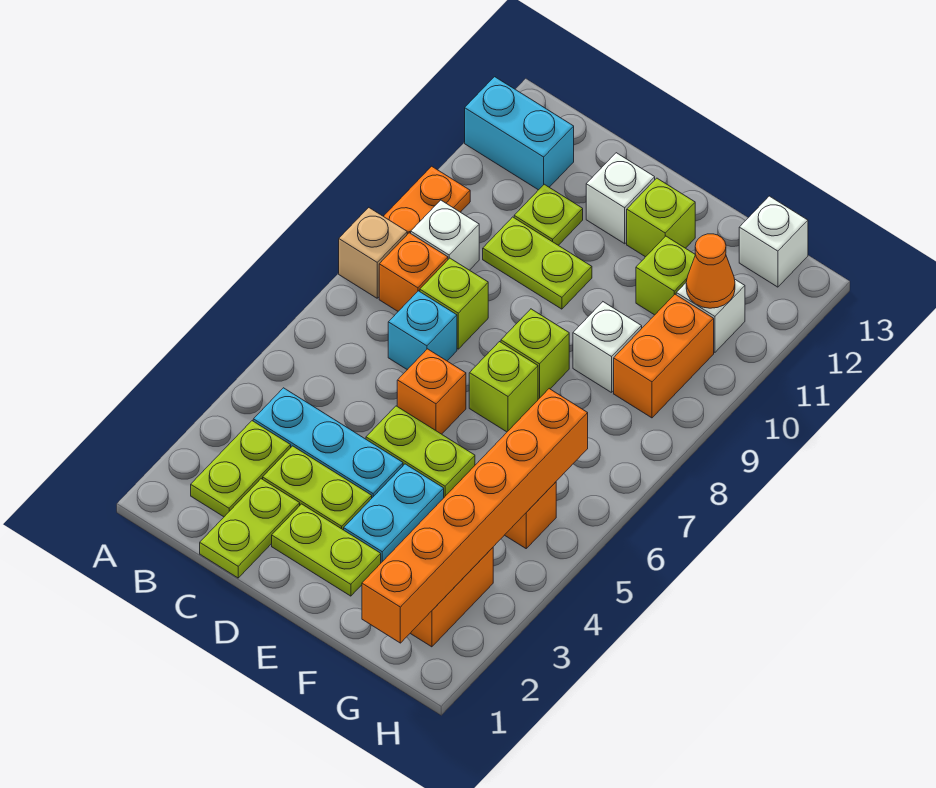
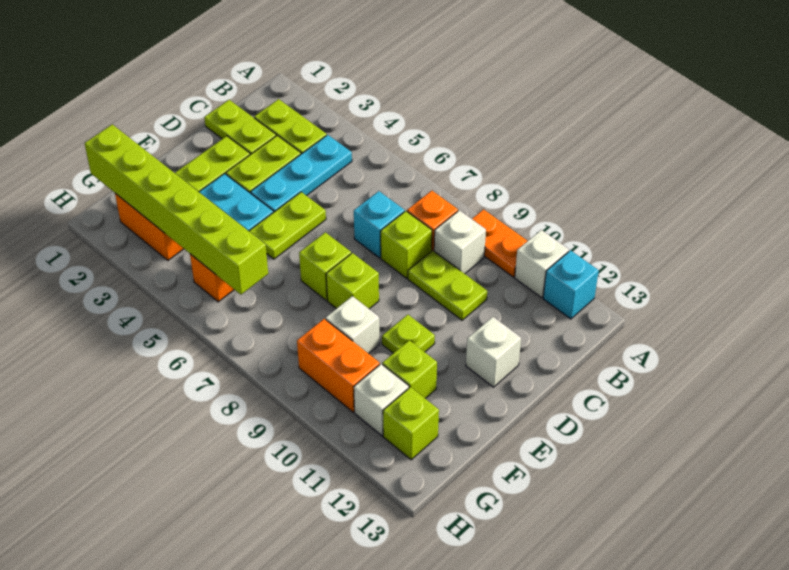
tan brick A8 level 1 -> none
cyan brick A12:B12 level 1 -> cyan brick A12 level 1
lime plate C10:D10 level 1 -> lime plate C9:C10 level 1
lime plate C11 level 1 -> lime plate E10 level 1
orange brick D6 level 1 -> none
lime brick E12 level 1 -> lime brick G12 level 1
orange brick G1:G6 level 2 -> lime brick G1:G6 level 2
orange cone G11 level 2 -> none
white brick G13 level 1 -> white brick A11 level 1

